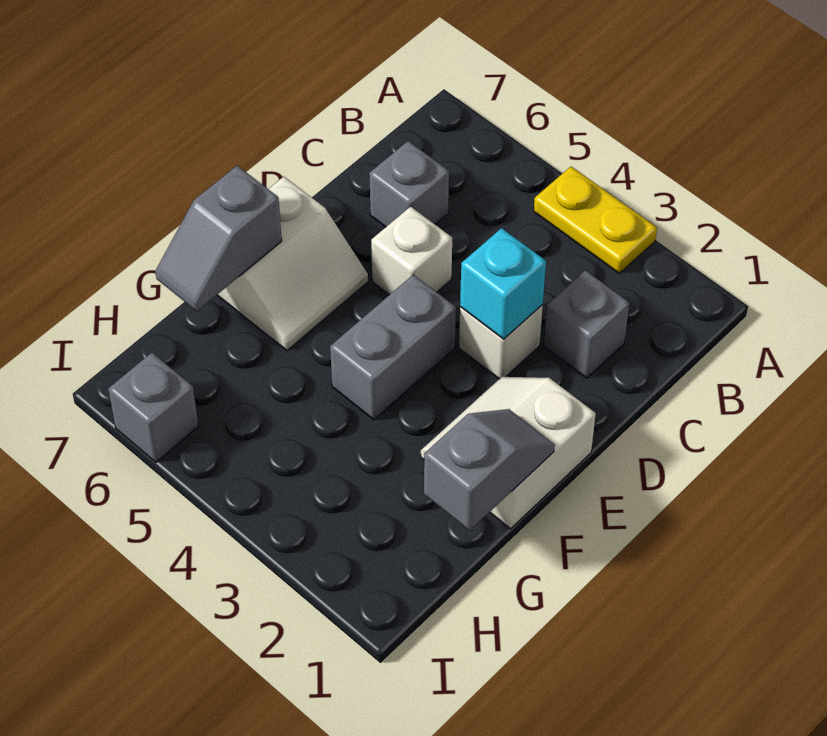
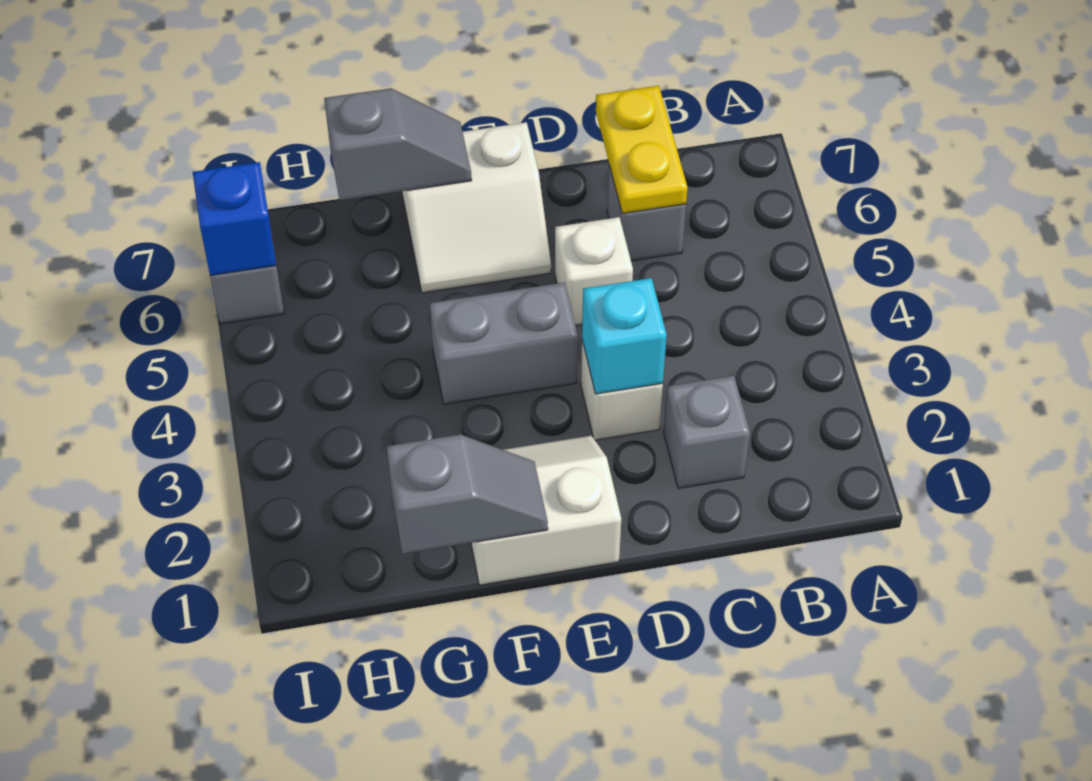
yellow plate A3:A4 level 1 -> yellow plate C6:C7 level 2
grey slope F7:G7 level 2 top F -> grey slope F7:G7 level 2 top G
none -> blue brick I6 level 2

